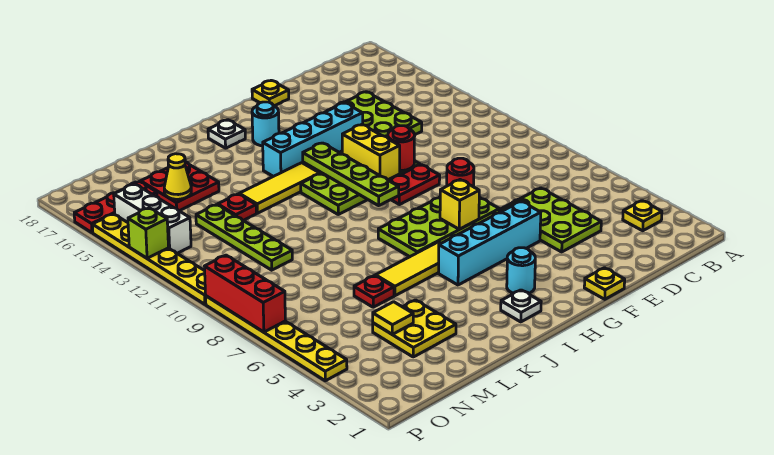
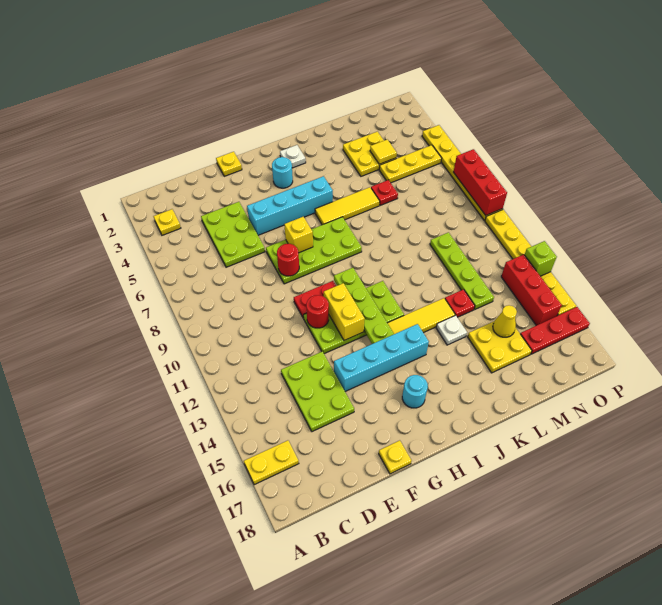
none -> yellow plate A16:B16 level 1
white plate I17 level 1 -> white plate K14 level 1
red plate L15:M16 level 1 -> yellow plate L15:M16 level 1
none -> yellow plate M5:O5 level 1
white brick O13:O15 level 1 -> red brick O13:O15 level 1

